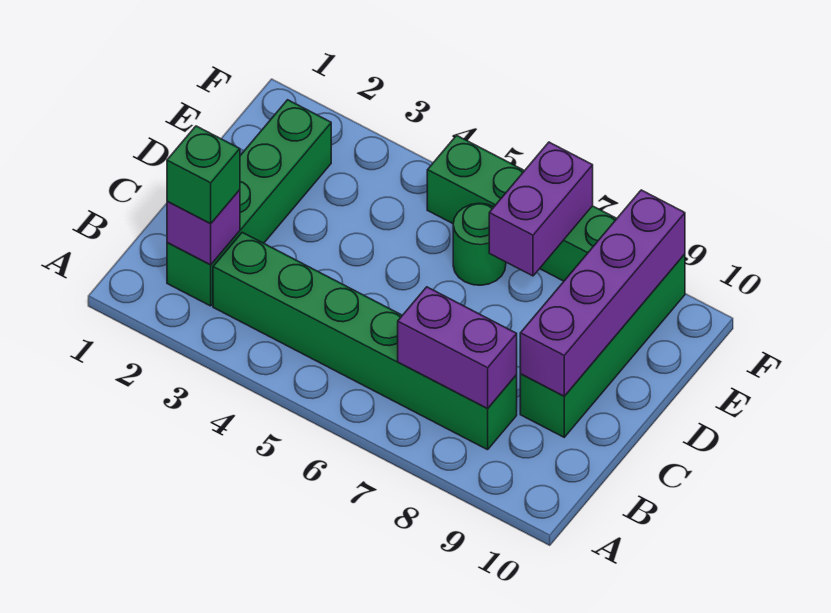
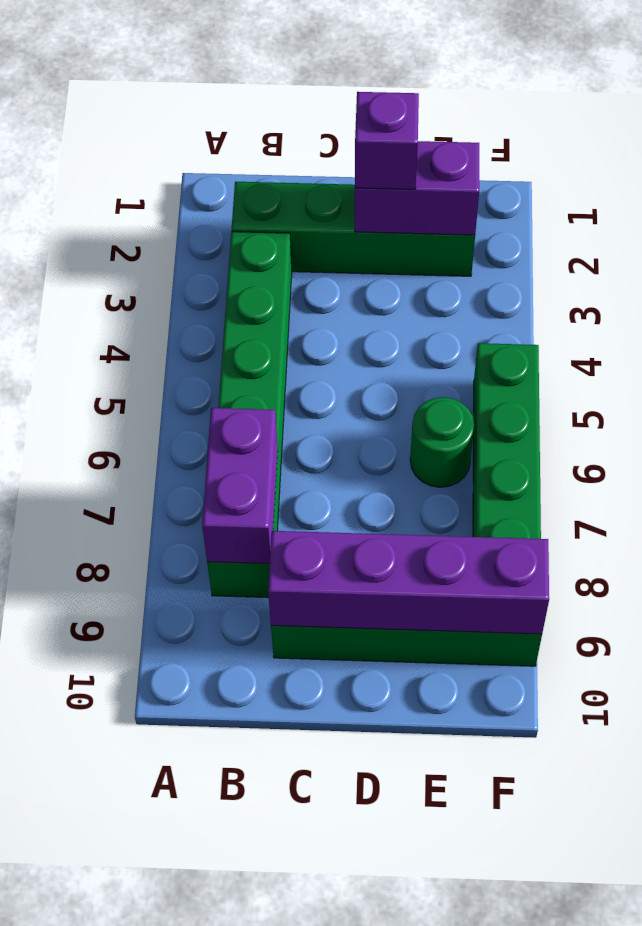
purple brick B2 level 2 -> purple brick D2 level 3
green brick B2 level 3 -> none
purple brick E7:F7 level 2 -> purple brick D2:E2 level 2

